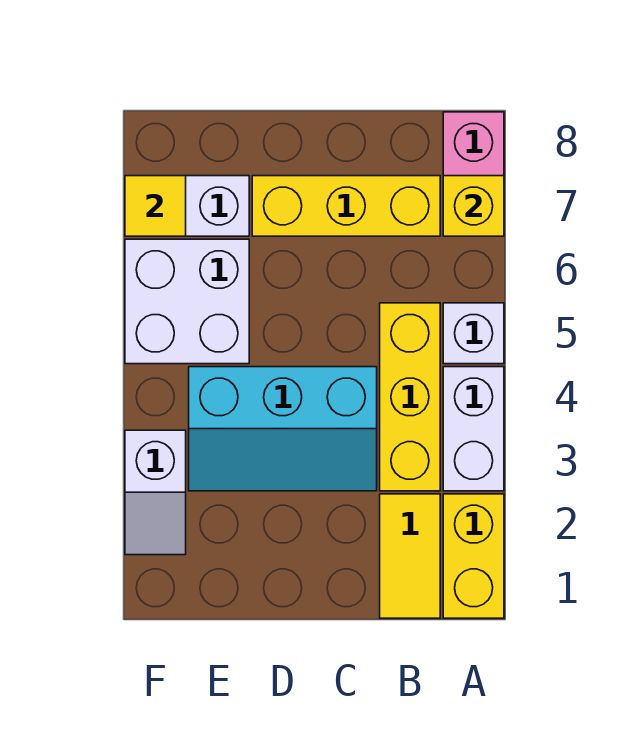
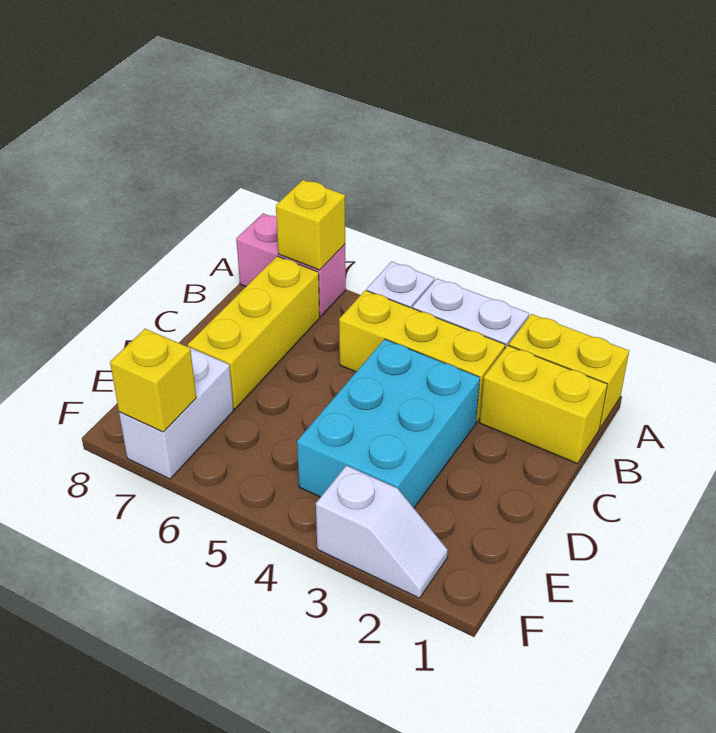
yellow tile B1:B2 level 1 -> yellow brick B1:B2 level 1
cyan slope C3:E4 level 1 top 4 -> cyan brick C3:E4 level 1
white brick E5:F6 level 1 -> none
yellow tile F7 level 2 -> yellow brick F7 level 2

